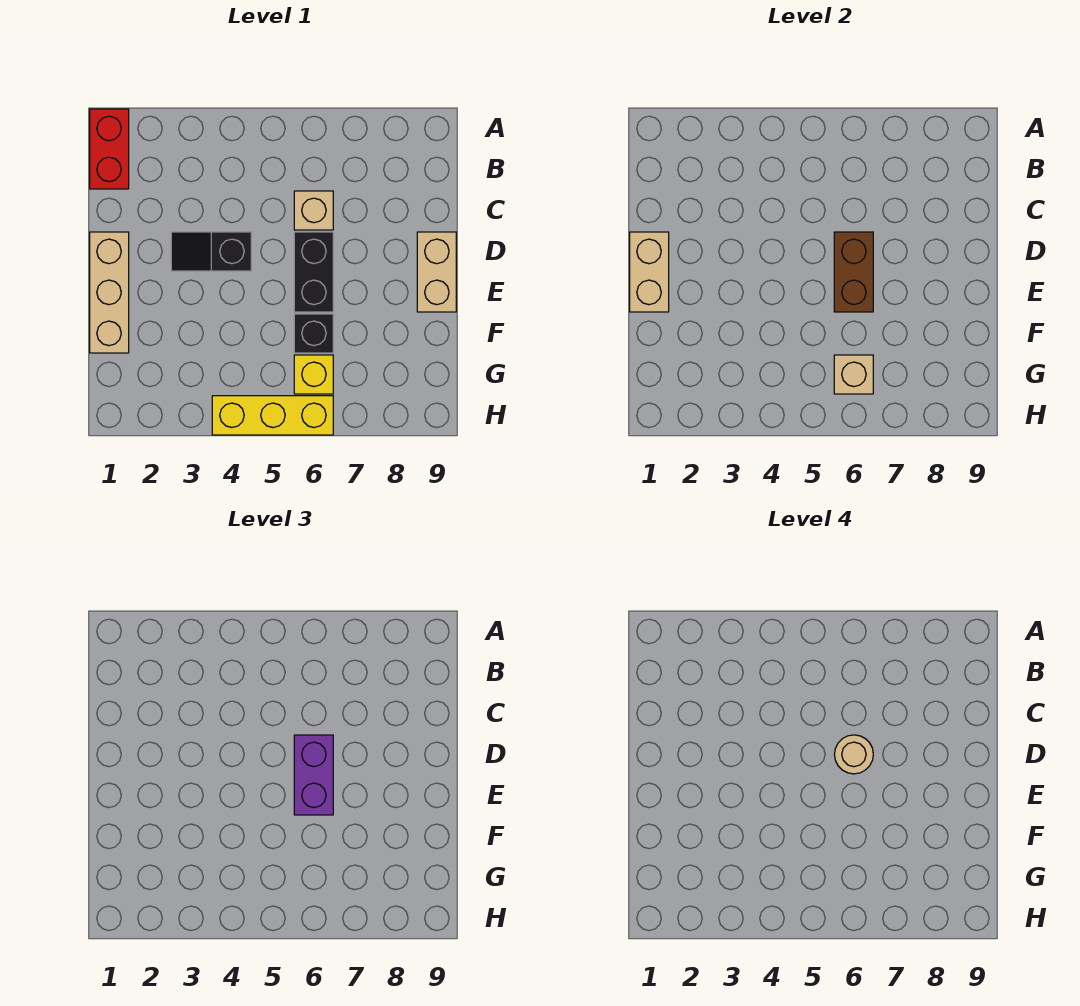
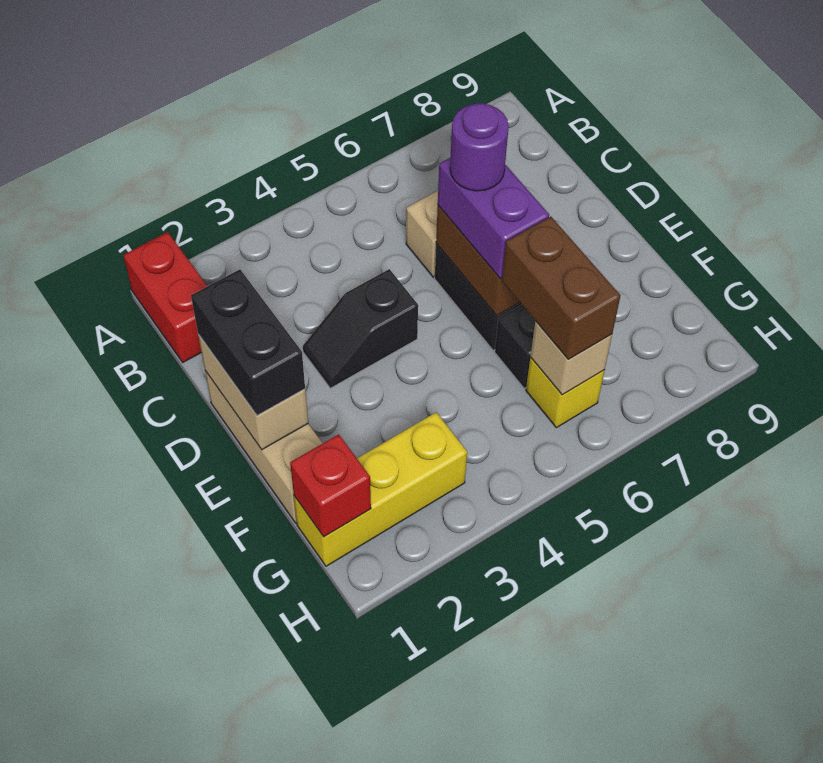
none -> black brick D1:E1 level 3
tan round brick D6 level 4 -> purple round brick D6 level 4
tan brick D9:E9 level 1 -> none
none -> brown brick F6:G6 level 3
none -> red brick G1 level 2
yellow brick H4:H6 level 1 -> yellow brick G1:G3 level 1

